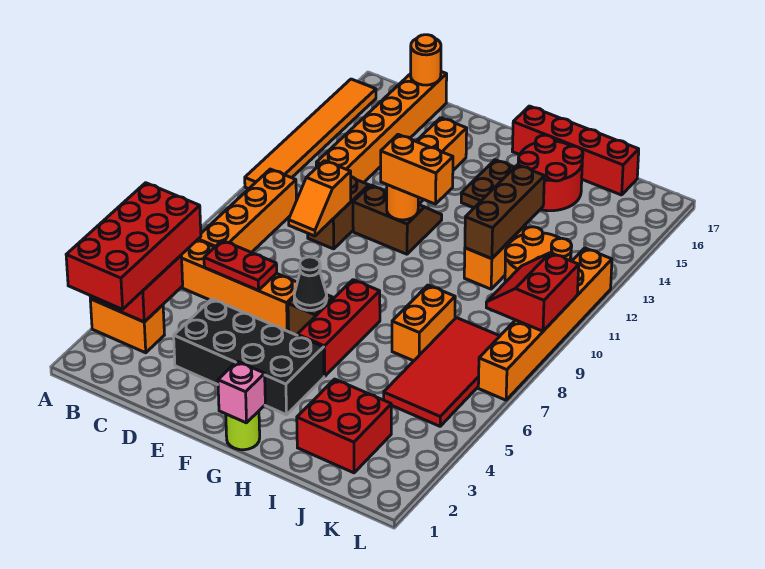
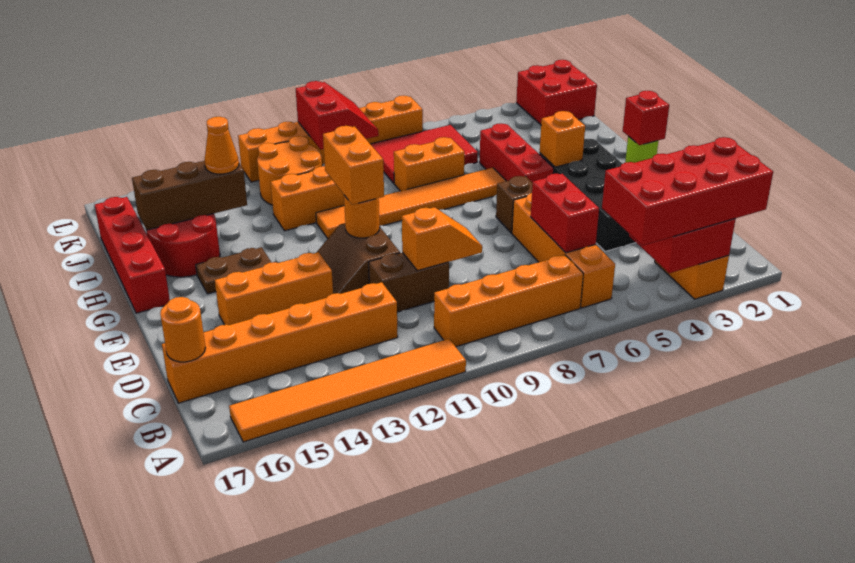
red plate C6:D6 level 2 -> red brick C6:D6 level 2
black cone F6 level 2 -> none
pink brick G1 level 2 -> red brick G1 level 2
none -> orange brick G4 level 2
red brick G5:G7 level 1 -> red brick G5:I5 level 1
none -> orange tile H6:H11 level 1
red brick I2:J3 level 1 -> red brick K1:L2 level 1
brown brick I11:I13 level 2 -> brown brick I14:I16 level 2
none -> orange cone I14 level 3
red tile J5:K8 level 1 -> red tile J6:K8 level 1
red slope K9:L10 level 2 top L -> red slope K9:L10 level 2 top 10

